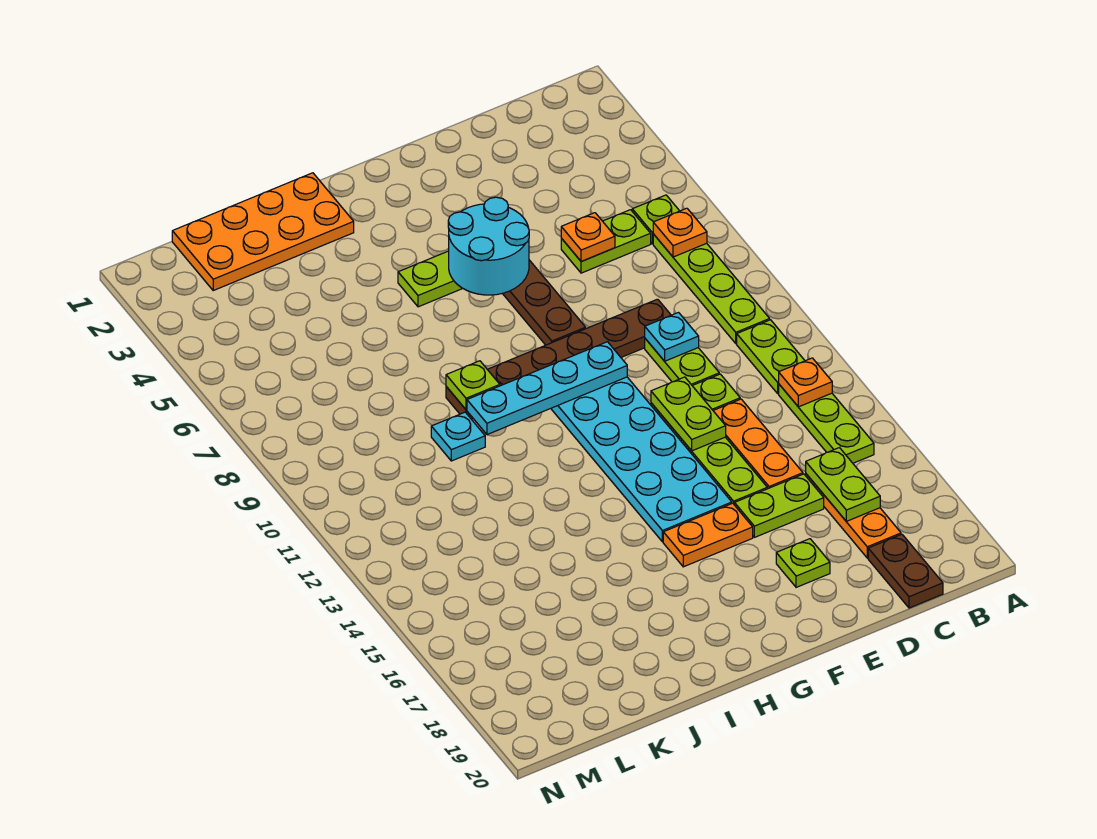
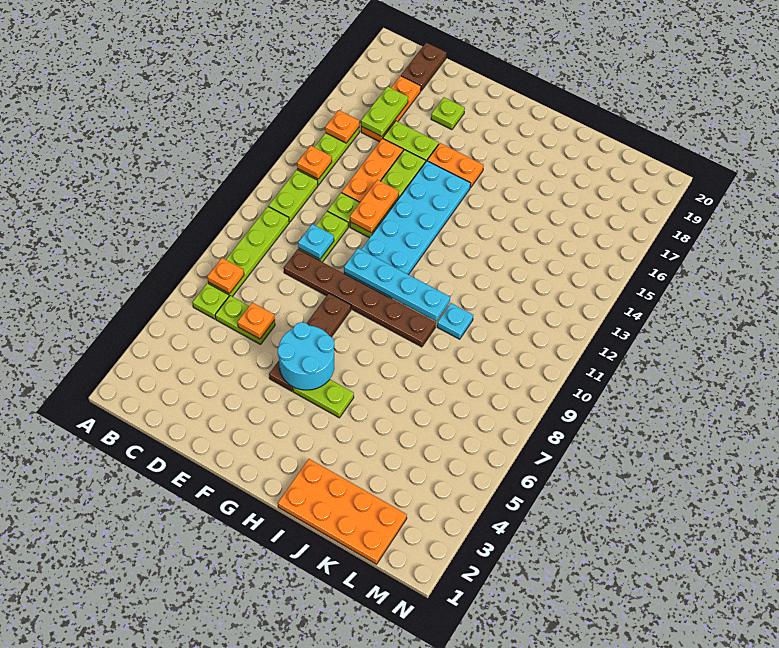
none -> orange plate B15 level 2
lime plate E12:E13 level 2 -> orange plate E12:E13 level 2
lime plate I9 level 2 -> none

